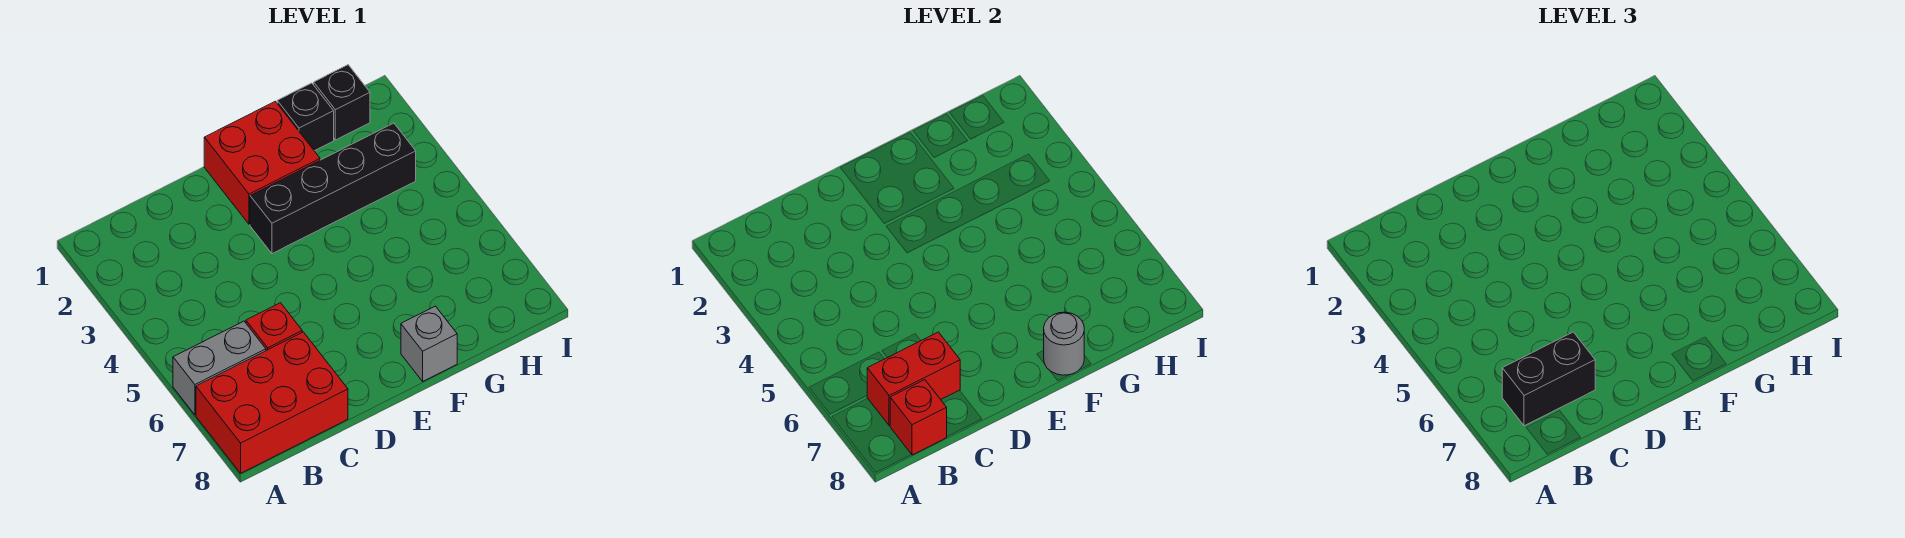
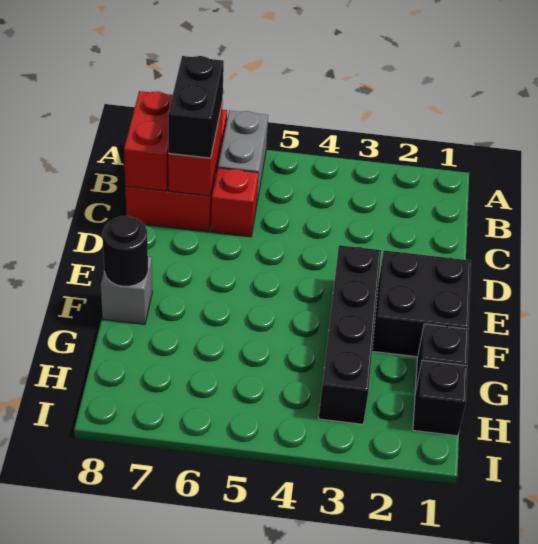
red brick B8 level 2 -> red brick B8:C8 level 2
red brick E1:F2 level 1 -> black brick E1:F2 level 1
grey round brick F8 level 2 -> black round brick F8 level 2

